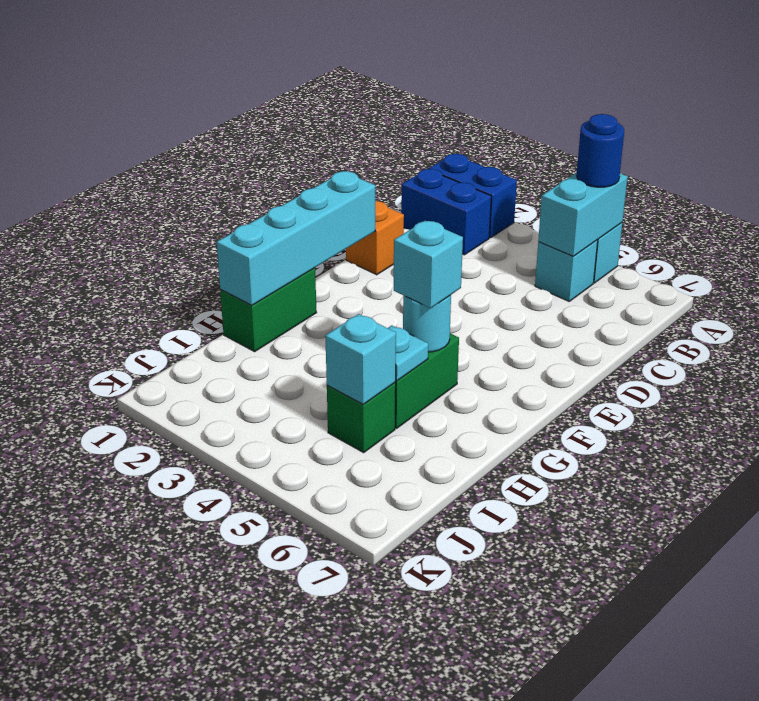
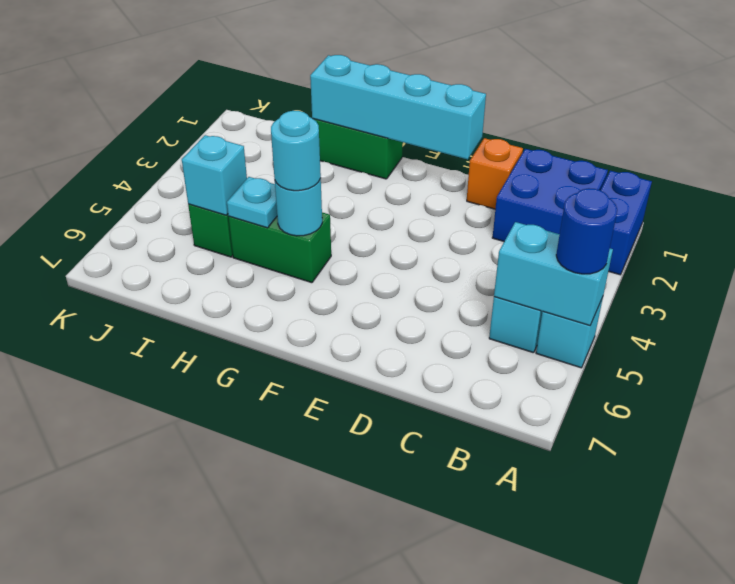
blue brick B1:B2 level 1 -> blue brick B1:C2 level 1
cyan brick G5 level 3 -> cyan round brick G5 level 3

